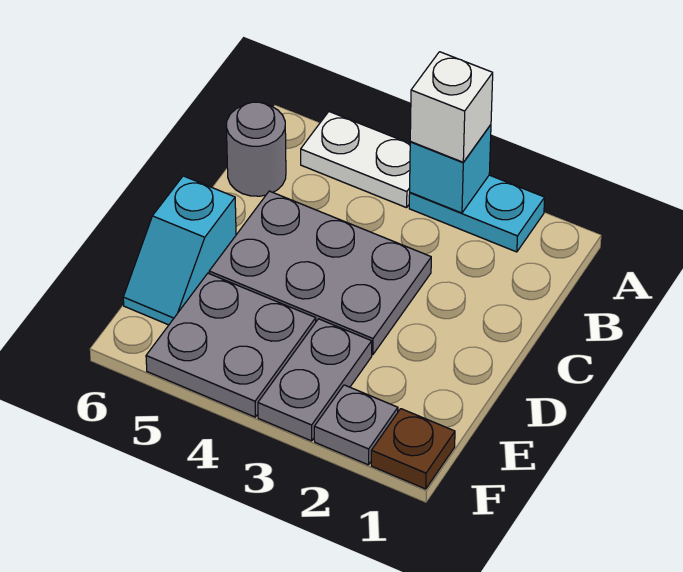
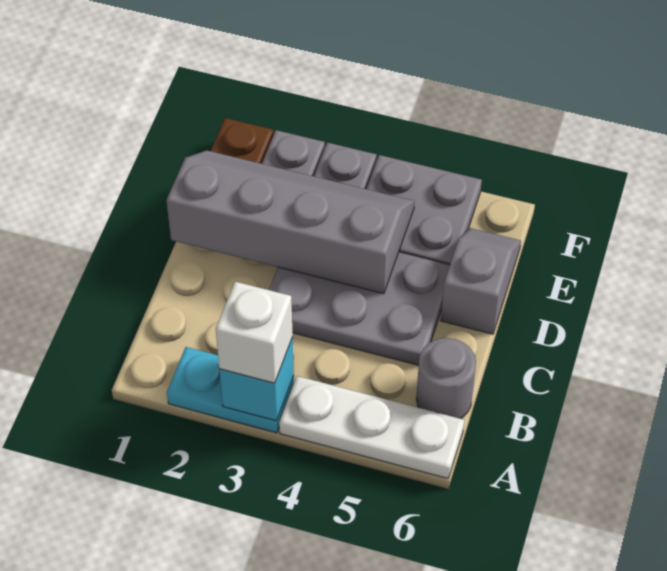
white plate A4:A5 level 1 -> white plate A4:A6 level 1
none -> grey slope D1:E4 level 2 top D
cyan slope D6:E6 level 1 top D -> grey slope D6:E6 level 1 top D

